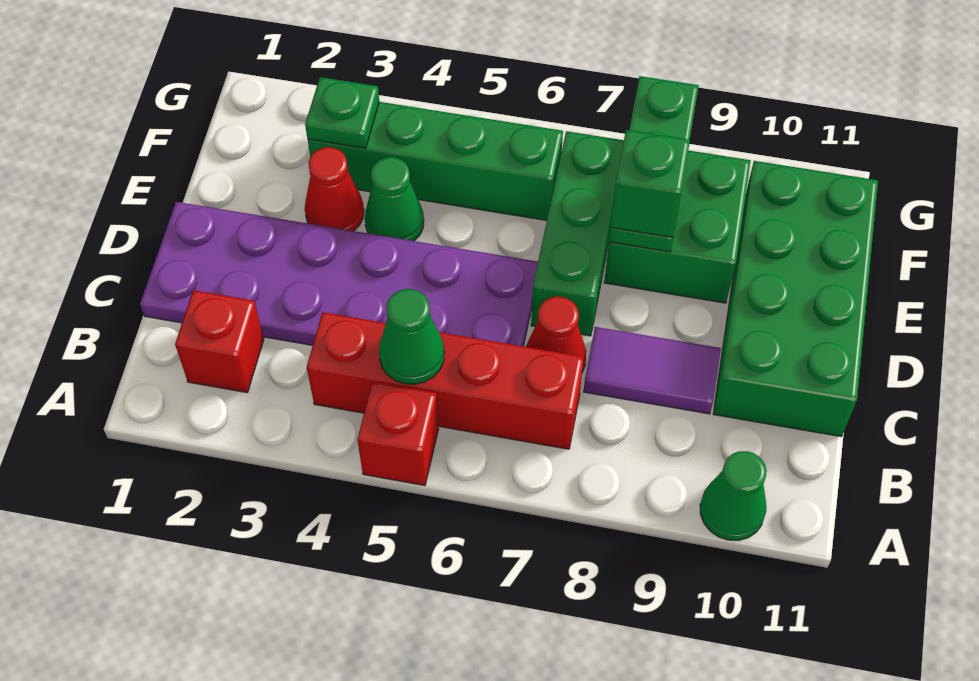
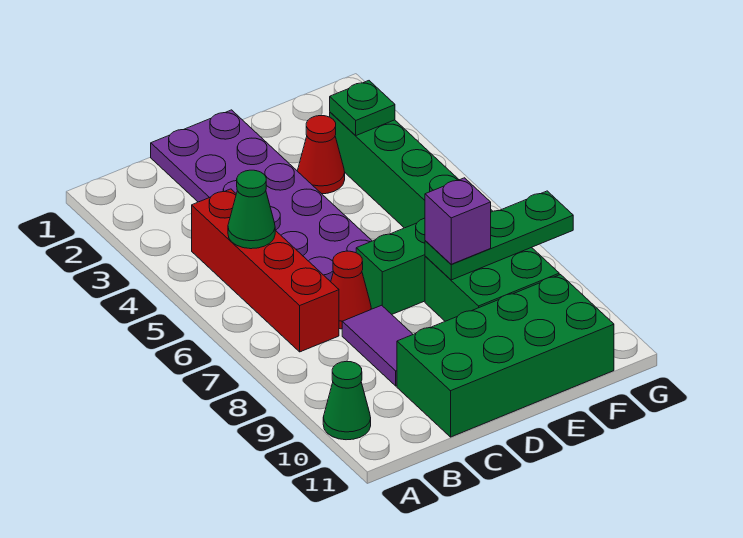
red brick A5 level 1 -> none
red brick B2 level 1 -> none
green cone E4 level 1 -> none
green brick E8 level 3 -> purple brick E8 level 3

